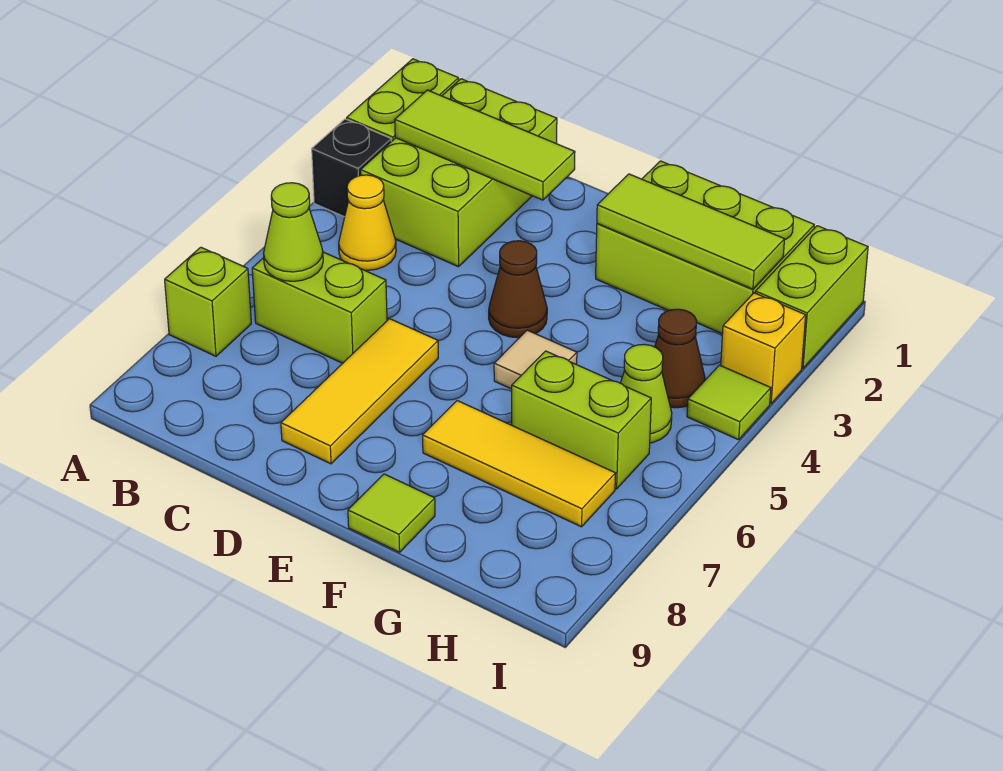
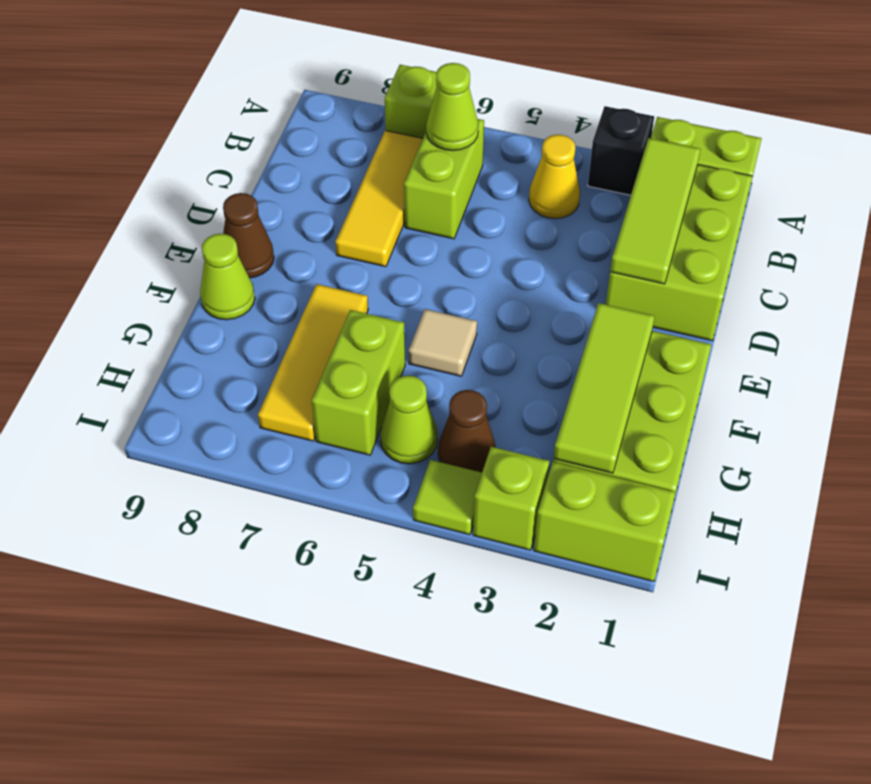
lime brick B1:C3 level 1 -> lime brick B1:D2 level 1
yellow tile D6:D8 level 1 -> yellow tile B7:D7 level 1
brown cone E4 level 1 -> brown cone E9 level 1
lime tile F9 level 1 -> lime cone F9 level 1
yellow brick I3 level 1 -> lime brick I3 level 1

